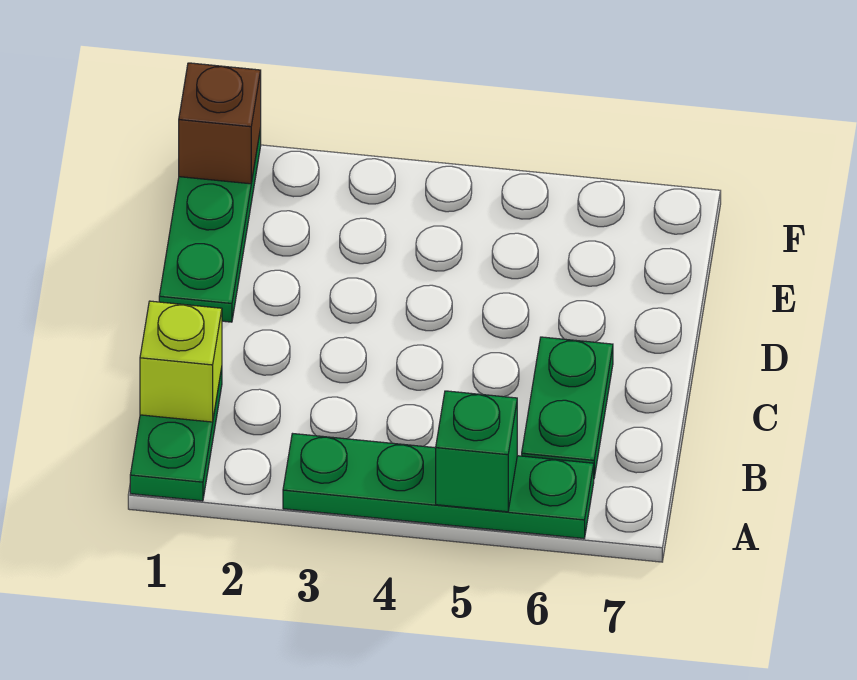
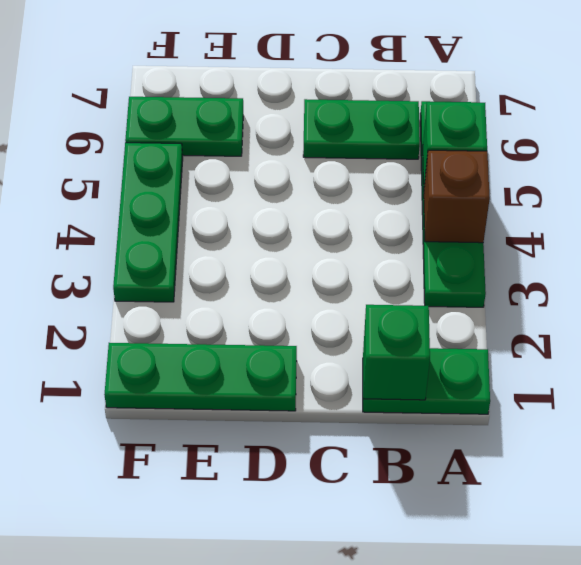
lime brick B1 level 2 -> green brick B1 level 2
none -> green plate E6:F6 level 1
brown brick F1 level 2 -> brown brick A4 level 2
none -> green plate F3:F5 level 1

